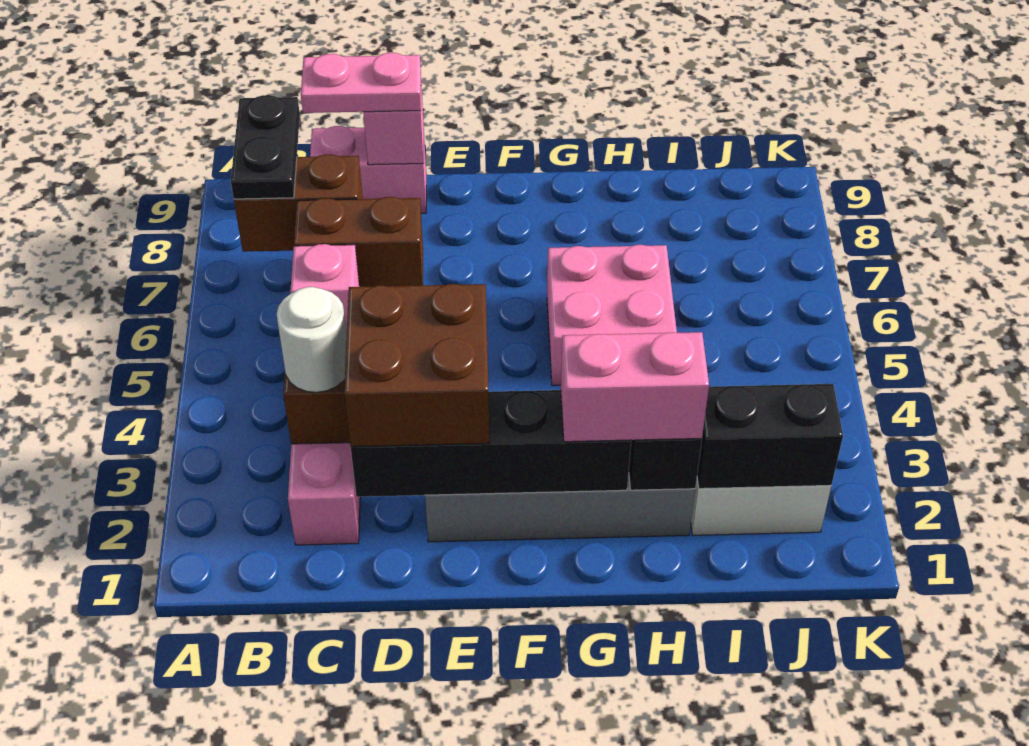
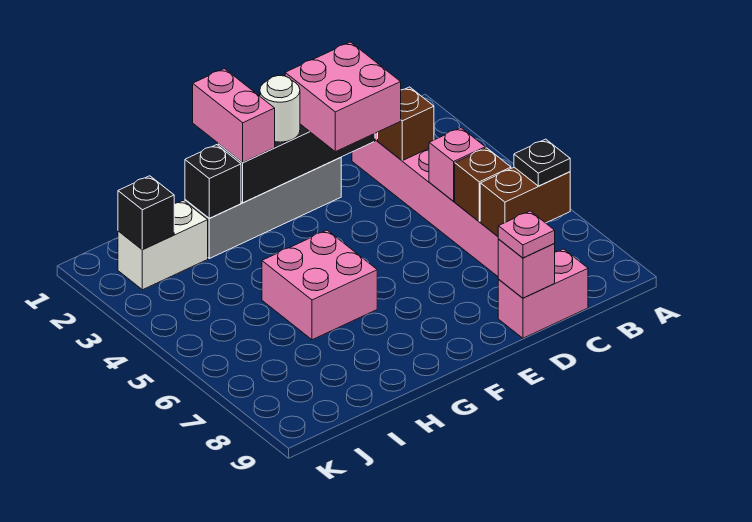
black plate B7:B8 level 3 -> black plate B7 level 3
white round brick C3 level 3 -> white round brick F2 level 3
brown brick C6:D6 level 2 -> brown brick C6 level 2
pink plate C9:D9 level 3 -> pink plate D9 level 3
brown brick D2:E3 level 3 -> pink brick D2:E3 level 3
pink brick G2:H2 level 3 -> pink brick G1:G2 level 3
black brick I2:J2 level 2 -> black brick J2 level 2

